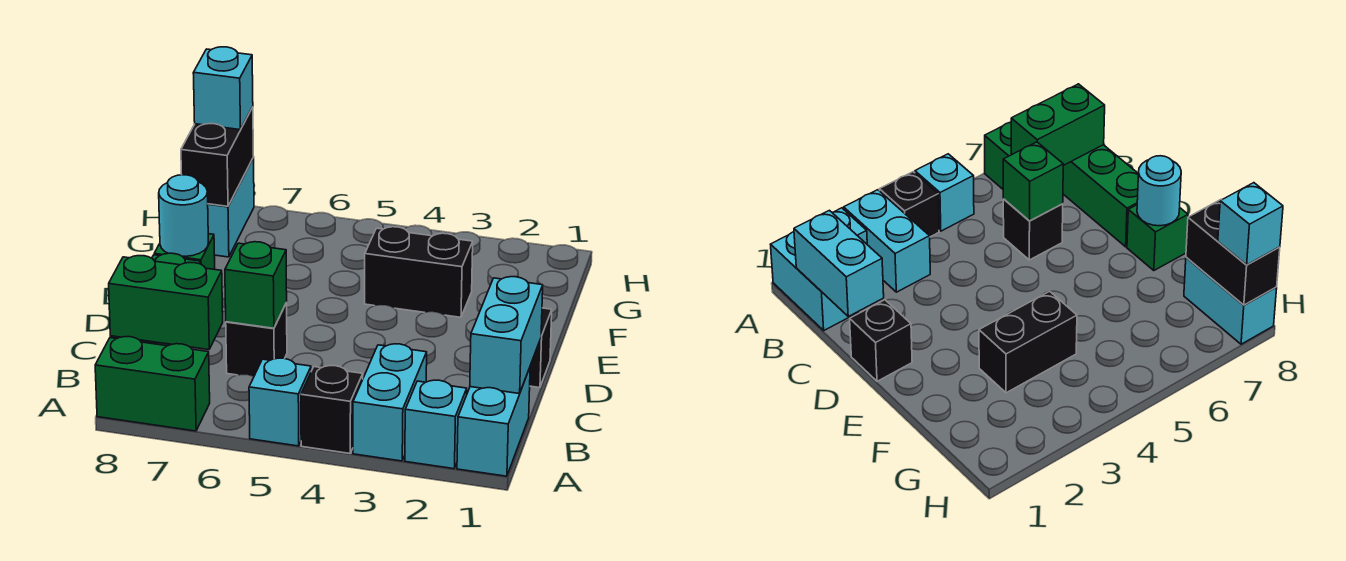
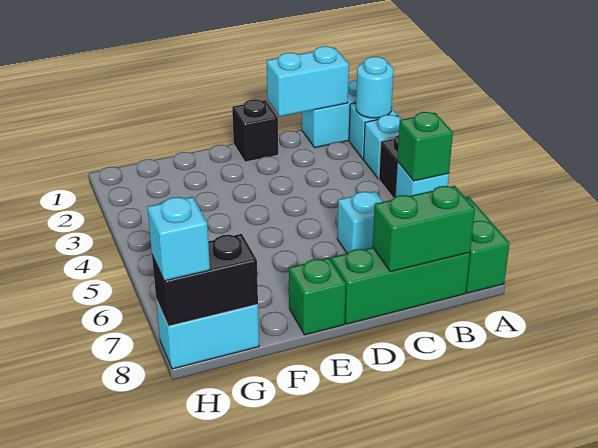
cyan brick A3:B3 level 1 -> cyan brick A3 level 1
green brick B7:B8 level 2 -> green brick B8:C8 level 2
black brick C6 level 1 -> cyan brick C6 level 1
green brick C6 level 2 -> green brick A5 level 2
cyan round brick E8 level 2 -> cyan round brick A2 level 2
black brick F3:F4 level 1 -> none

